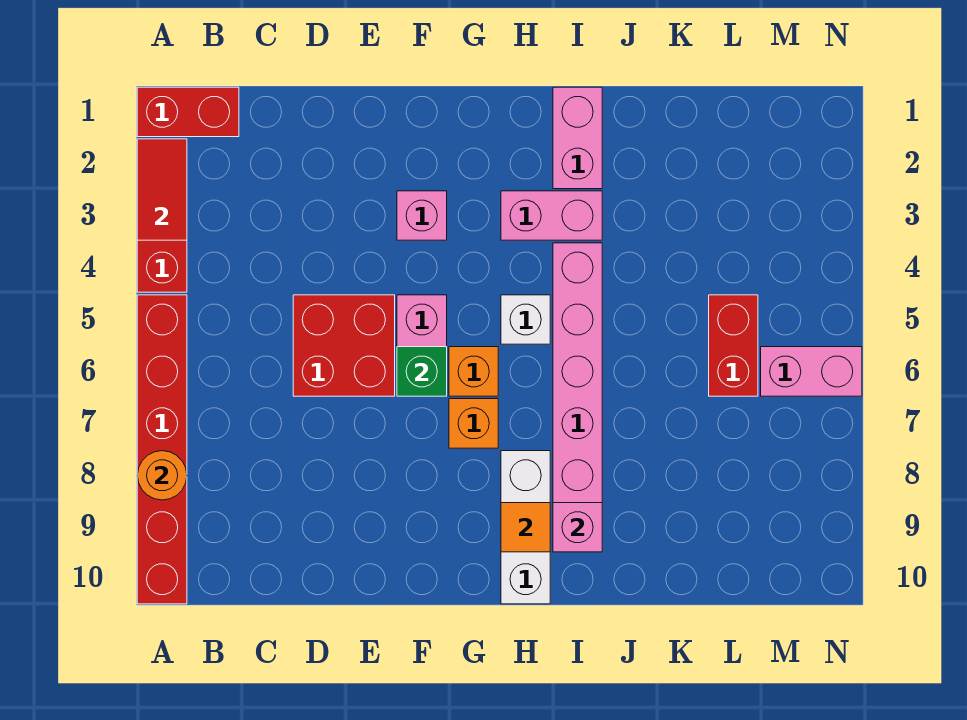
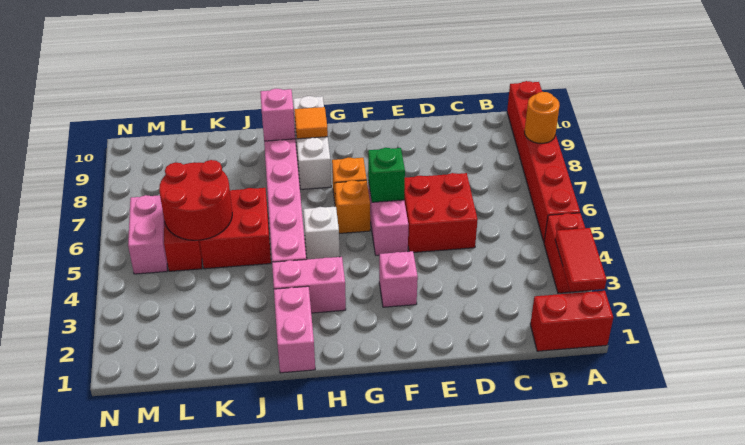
none -> red brick J5:K6 level 1
none -> red round brick K5:L6 level 2
pink brick M6:N6 level 1 -> pink brick M5:M6 level 1

